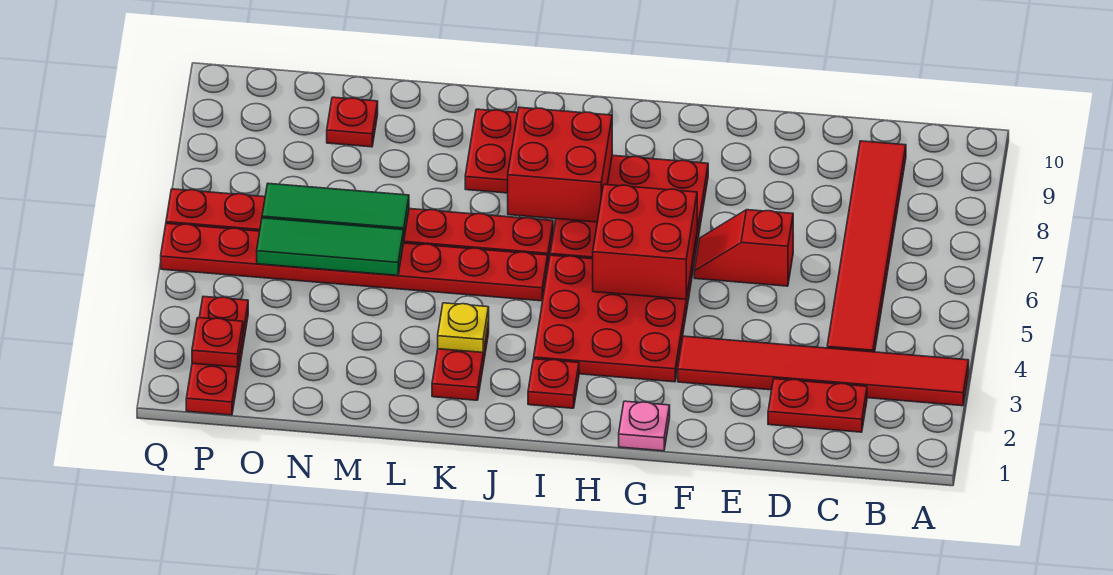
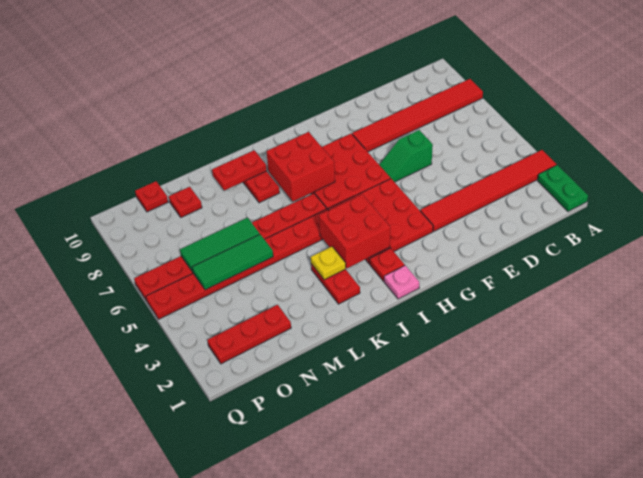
none -> green plate A1:A2 level 1
red plate C2:D2 level 1 -> red plate K9:L9 level 2
red tile C4:C9 level 1 -> red tile A8:F8 level 1
red slope E6:F6 level 1 top E -> green slope E6:F6 level 1 top E
pink plate G1 level 1 -> pink plate I1 level 1
red brick G5:H6 level 2 -> red brick I3:J4 level 2
red plate P1:P3 level 1 -> red plate N2:P2 level 1
red plate P2 level 2 -> red plate O10 level 1

